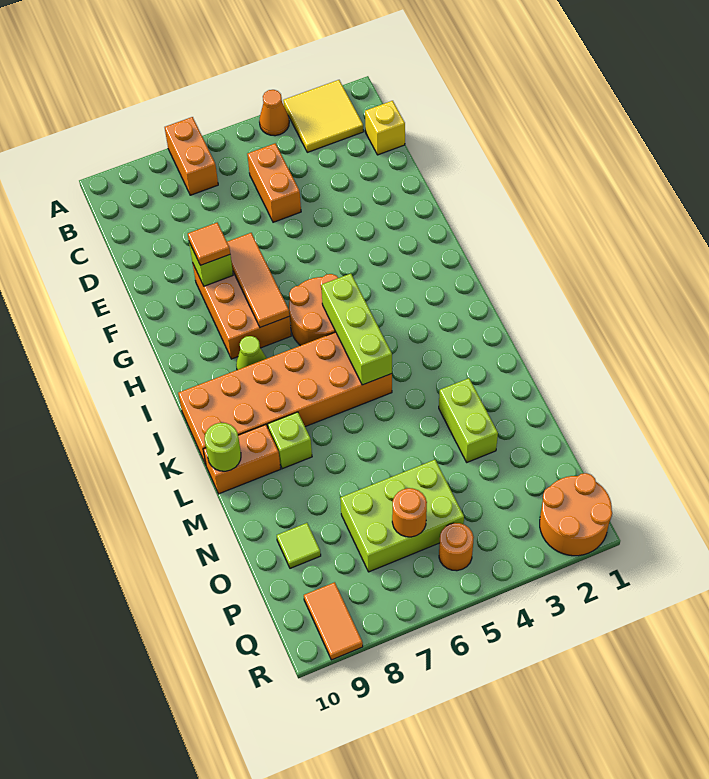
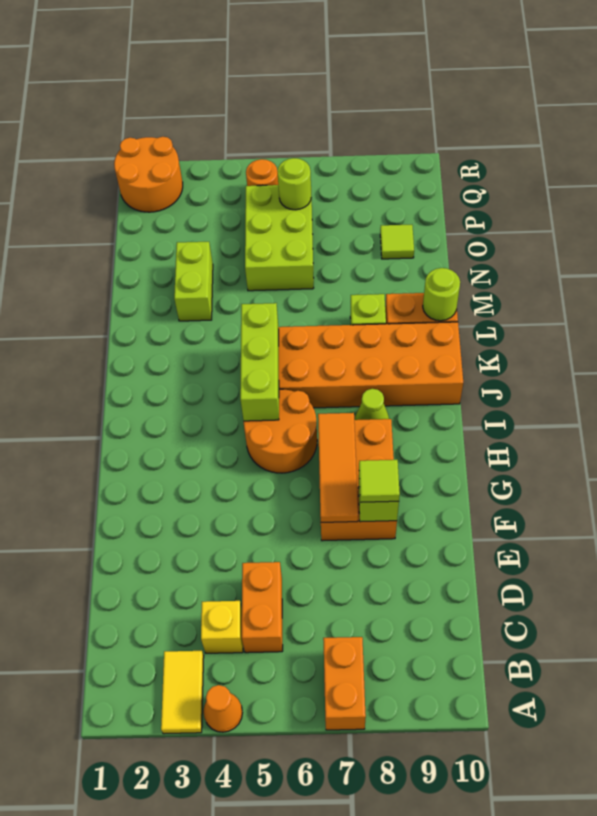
yellow tile A2:B3 level 1 -> yellow tile A3:B3 level 1
yellow brick C1 level 1 -> yellow brick C4 level 1
orange tile F8 level 3 -> lime tile F8 level 3
lime brick O5:P7 level 1 -> lime brick N5:P6 level 1
orange round brick P6 level 2 -> lime round brick P6 level 2
orange tile Q9:R9 level 1 -> none

